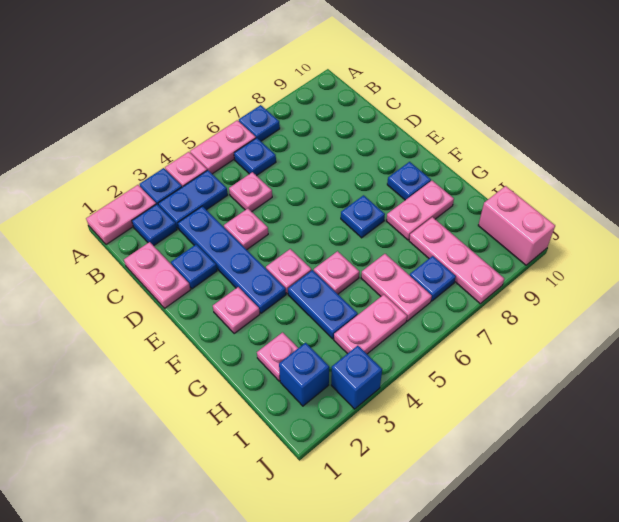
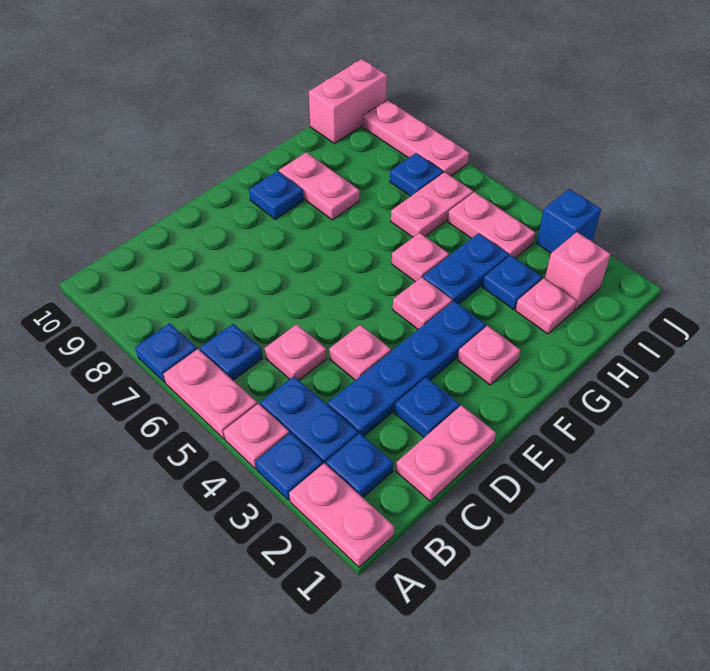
blue plate F7 level 1 -> blue plate H3 level 1
pink plate H8:J8 level 1 -> pink plate J7:J9 level 1
blue brick I2 level 1 -> pink brick I2 level 1

